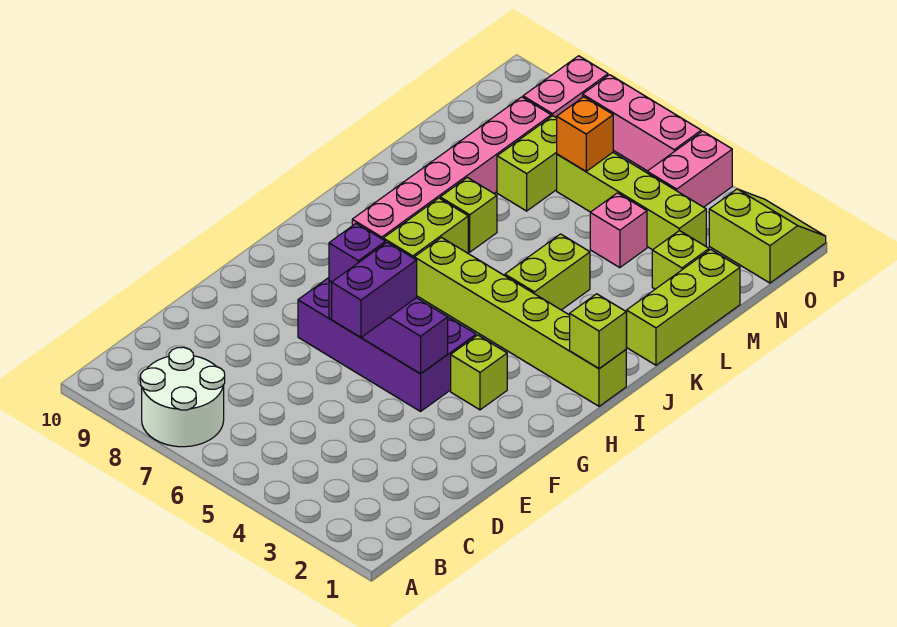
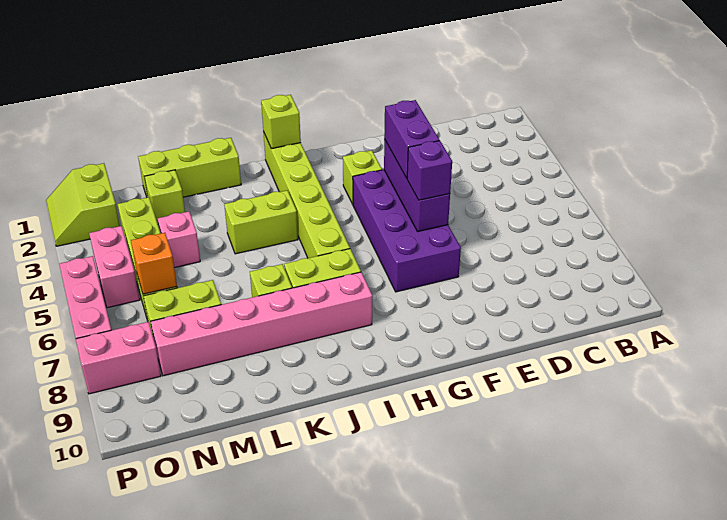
white round brick A7:B8 level 1 -> none
purple brick E5:F5 level 3 -> purple brick F4:F5 level 3
pink brick O4:P4 level 1 -> pink brick O4:O5 level 1

